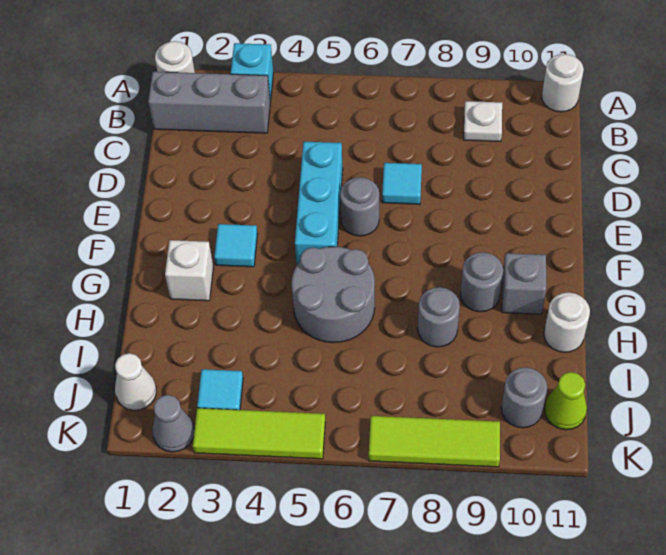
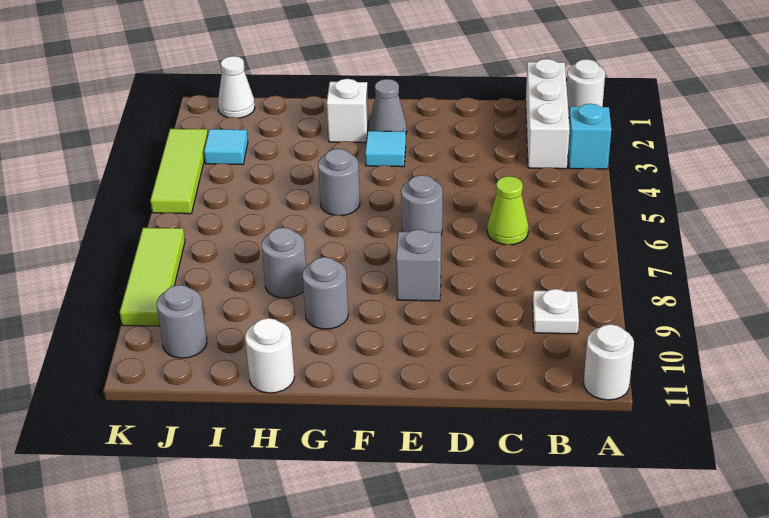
grey brick B1:B3 level 1 -> white brick B1:B3 level 1
cyan brick D5:F5 level 1 -> none
cyan tile D7 level 1 -> none
grey round brick G5:H6 level 1 -> grey round brick G5 level 1
grey brick G10 level 1 -> grey brick E8 level 1
lime cone J11 level 1 -> lime cone C6 level 1
grey cone K2 level 1 -> grey cone F2 level 1

